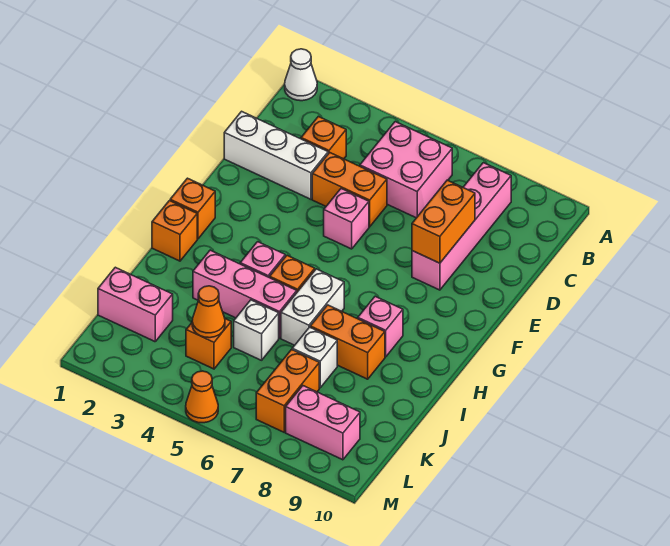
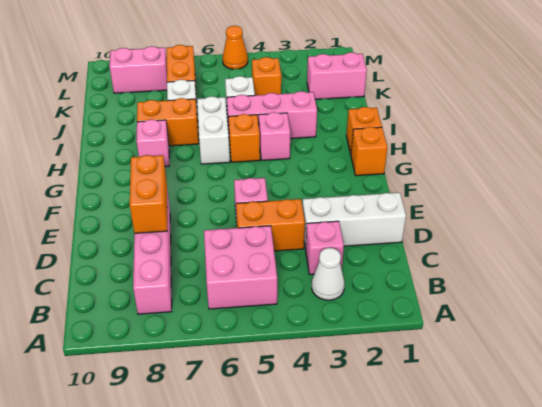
white cone A1 level 1 -> white cone B3 level 1
orange brick C3 level 1 -> pink brick C3 level 1
orange cone K4 level 2 -> none

